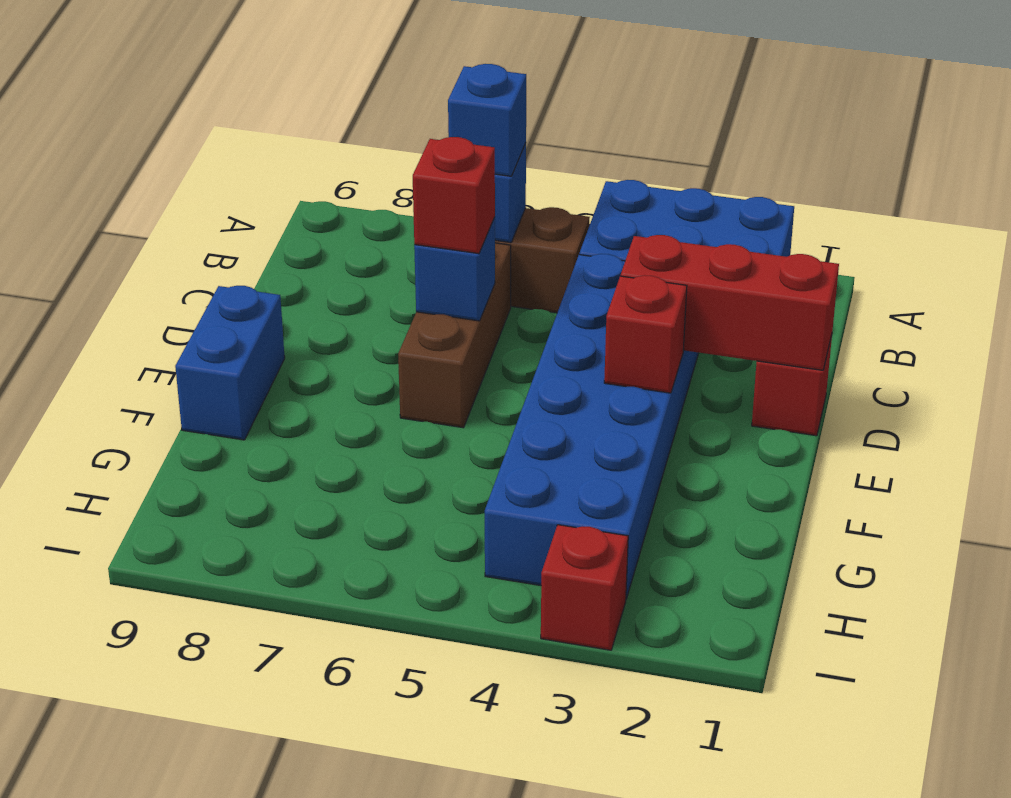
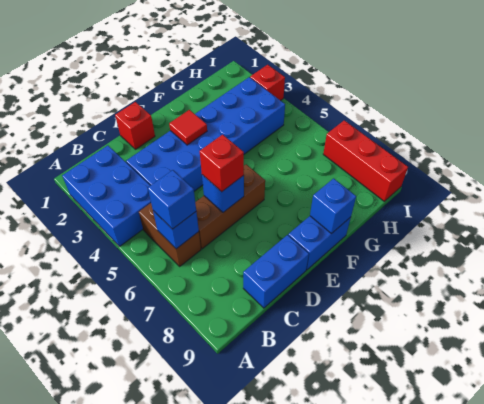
none -> blue brick C9:D9 level 1
red brick D1:D3 level 2 -> red brick I7:I9 level 1
red brick E3 level 2 -> red tile E3 level 2
none -> blue brick F9 level 2

